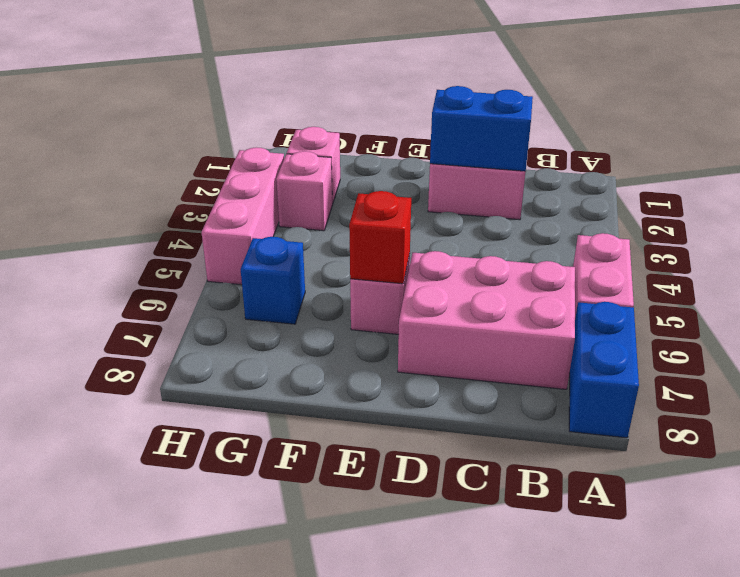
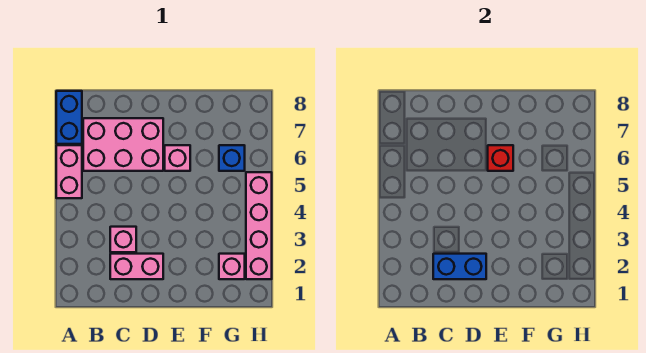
pink brick G3 level 1 -> pink brick C3 level 1
pink brick H3:H5 level 1 -> pink brick H2:H5 level 1

